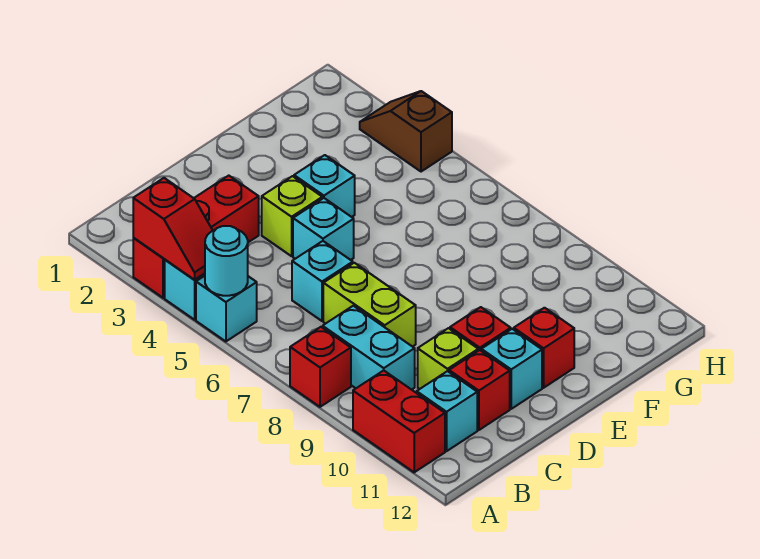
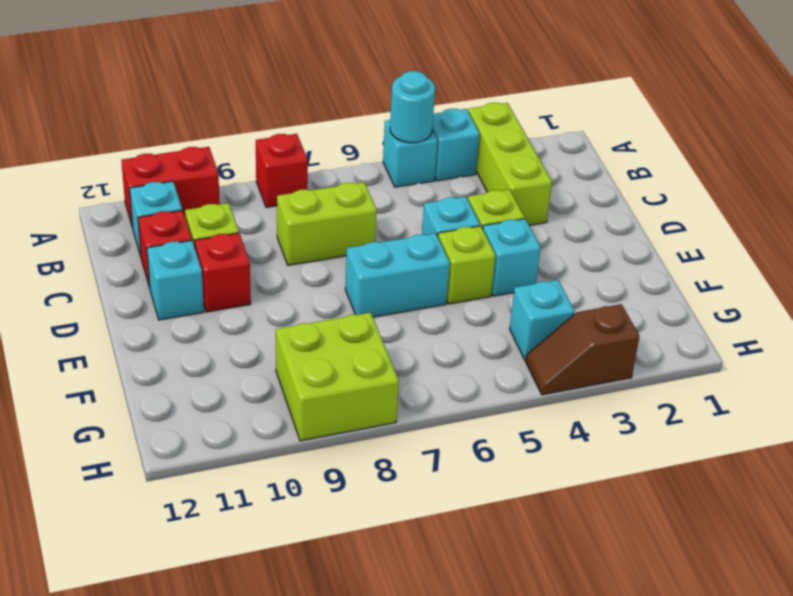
red brick A3:C3 level 1 -> lime brick A3:C3 level 1
red slope A3:A4 level 2 top 3 -> none
cyan brick B8:B9 level 1 -> cyan brick E6:E7 level 1
cyan brick C6 level 1 -> cyan brick G4 level 1
none -> lime brick E5 level 1
red brick E11 level 1 -> none
none -> lime brick G8:H9 level 1
brown slope H3:H4 level 1 top 4 -> brown slope H3:H4 level 1 top 3

